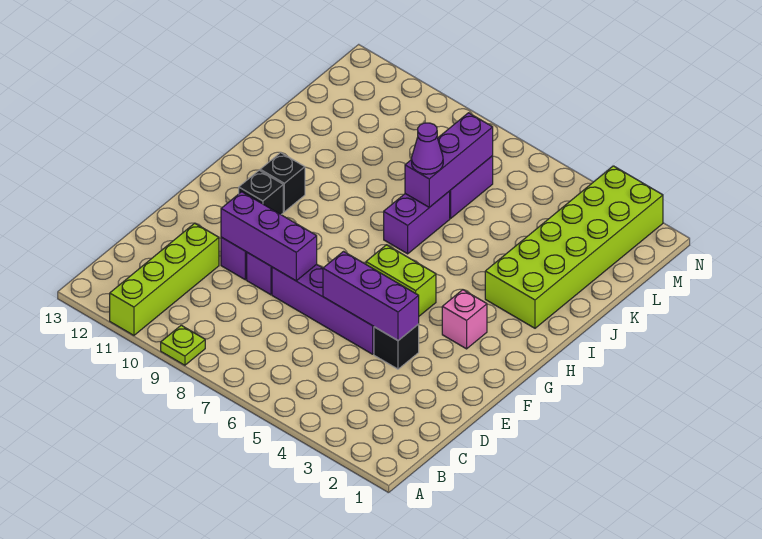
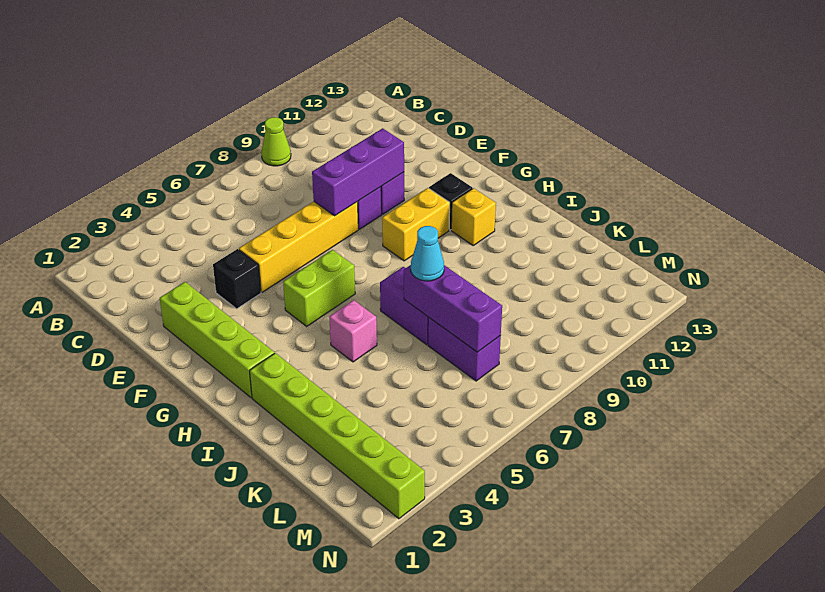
lime plate A9 level 1 -> lime cone A9 level 1
lime brick A11:D11 level 1 -> lime brick E2:H2 level 1
purple brick E4:E6 level 2 -> none
purple brick E5:E8 level 1 -> yellow brick E5:E8 level 1
pink brick G3 level 1 -> pink brick I5 level 1
none -> yellow brick G9:G10 level 1
black brick H11 level 1 -> yellow brick H11 level 1
lime brick I2:N3 level 1 -> lime brick I2:N2 level 1
purple cone J7 level 3 -> cyan cone J7 level 3

